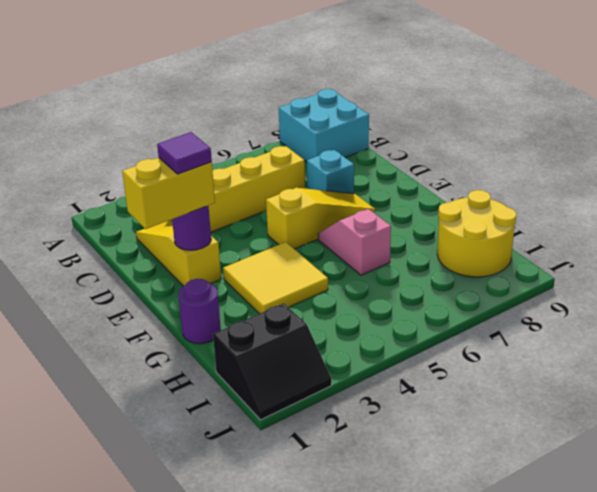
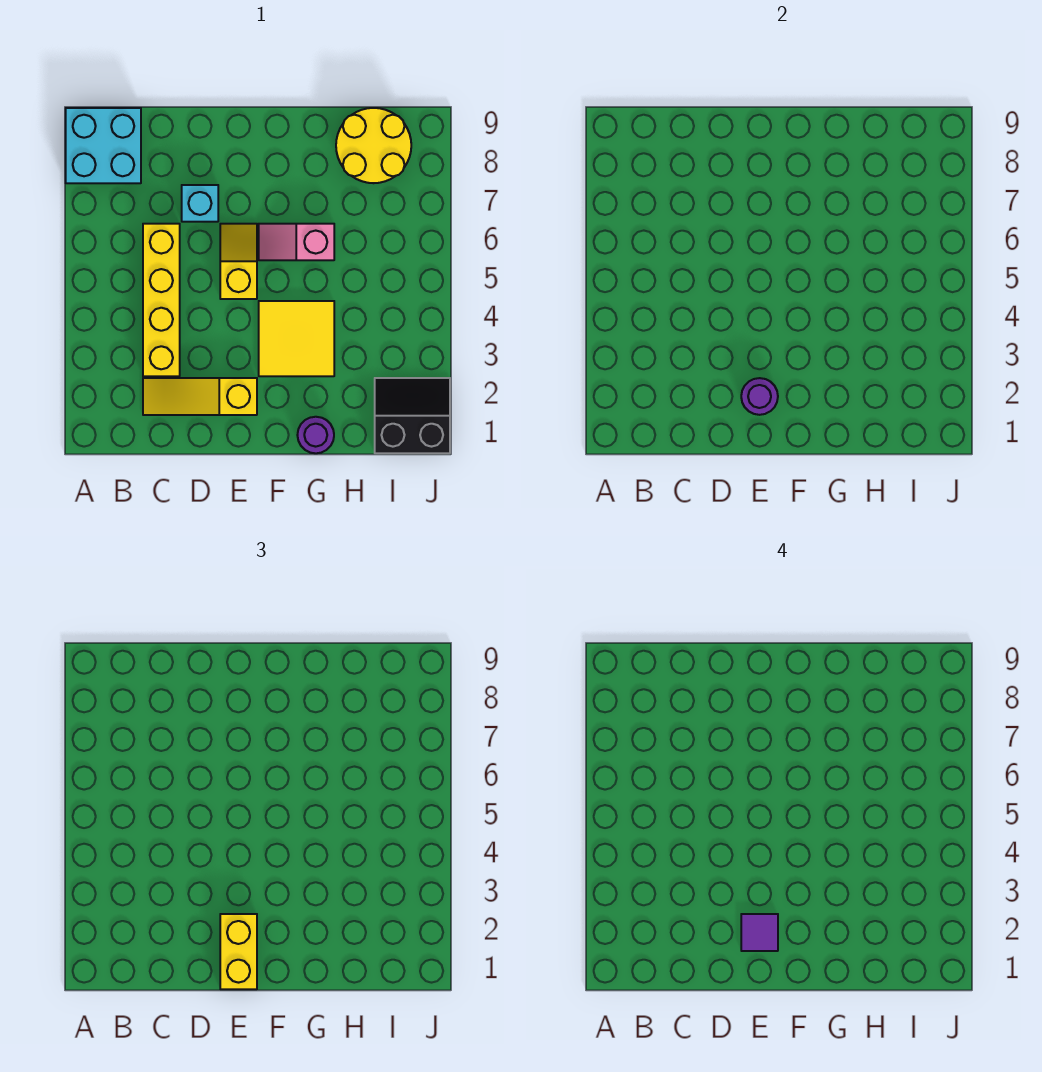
yellow slope E5:E7 level 1 top 5 -> yellow slope E5:E6 level 1 top 5
black slope I1:J2 level 1 top I -> black slope I1:J2 level 1 top 1

